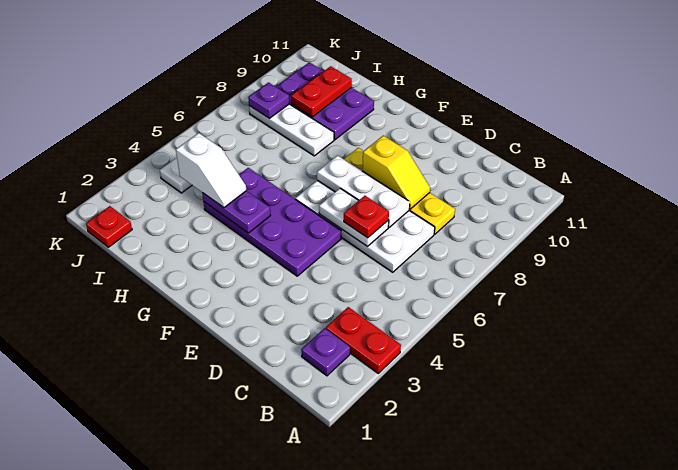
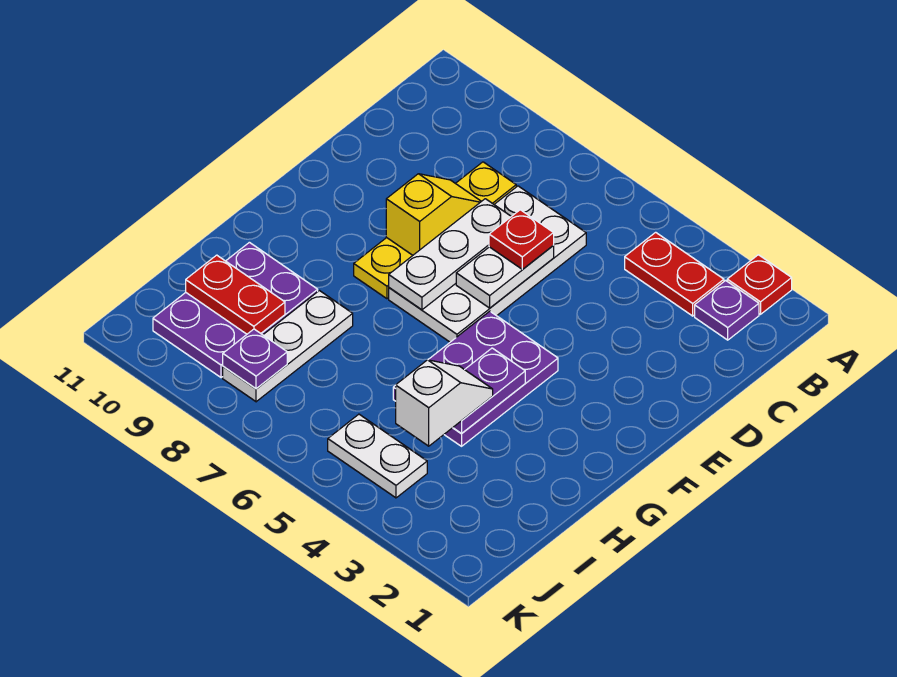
red plate A3:B3 level 1 -> red plate B3:B4 level 1
purple plate E4:H5 level 1 -> purple plate F4:H5 level 1
red plate J1 level 1 -> red plate A2 level 1

